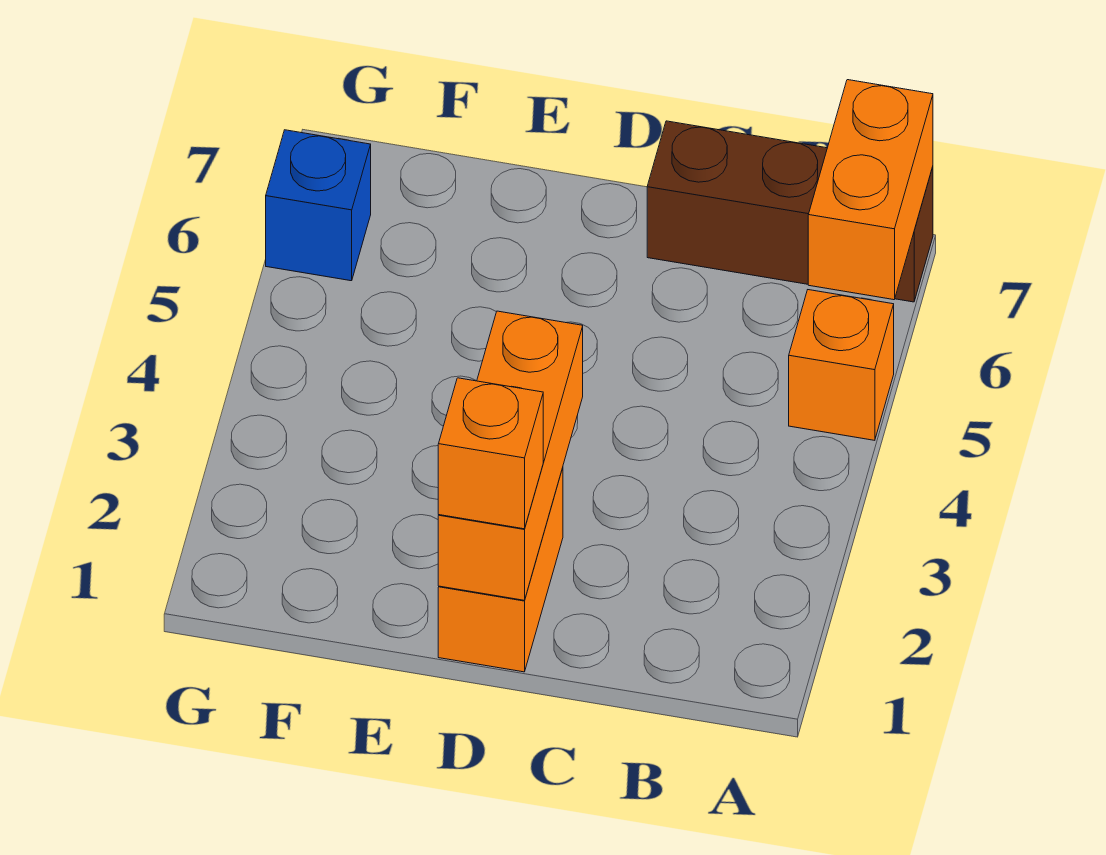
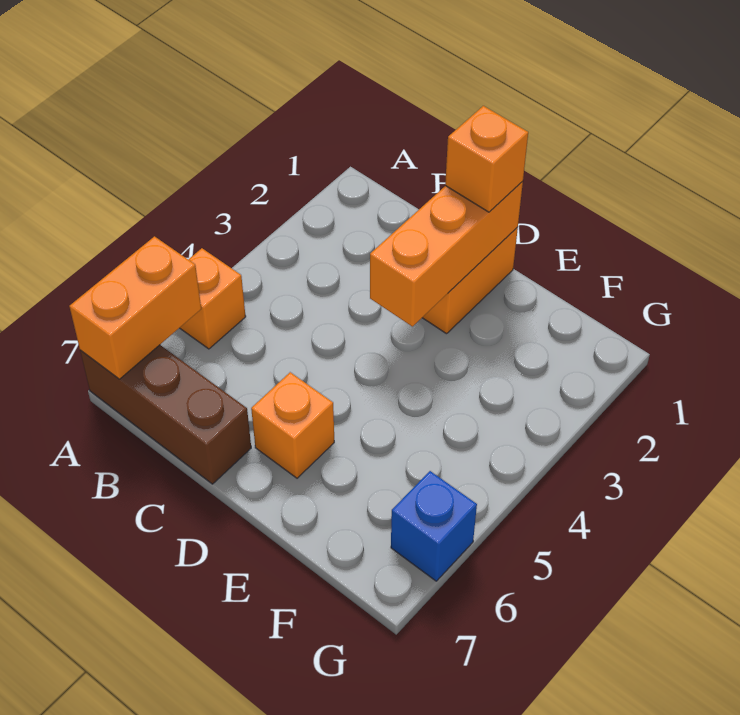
none -> orange brick D6 level 1

